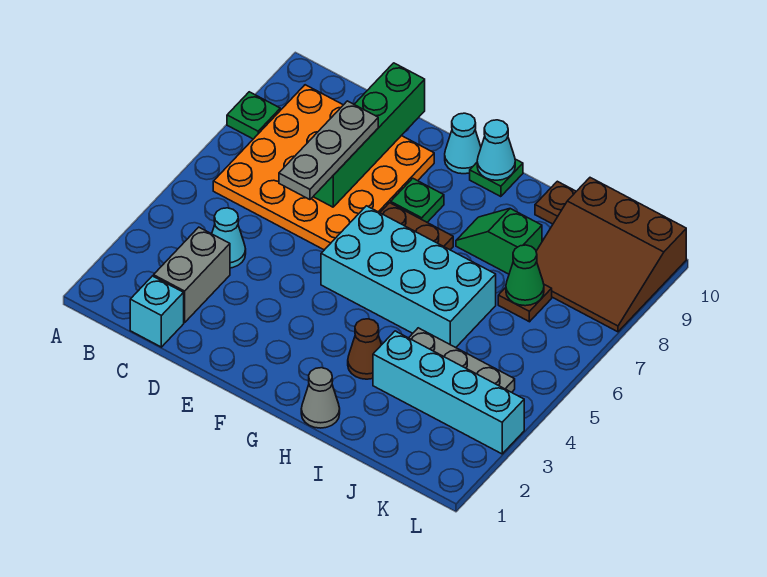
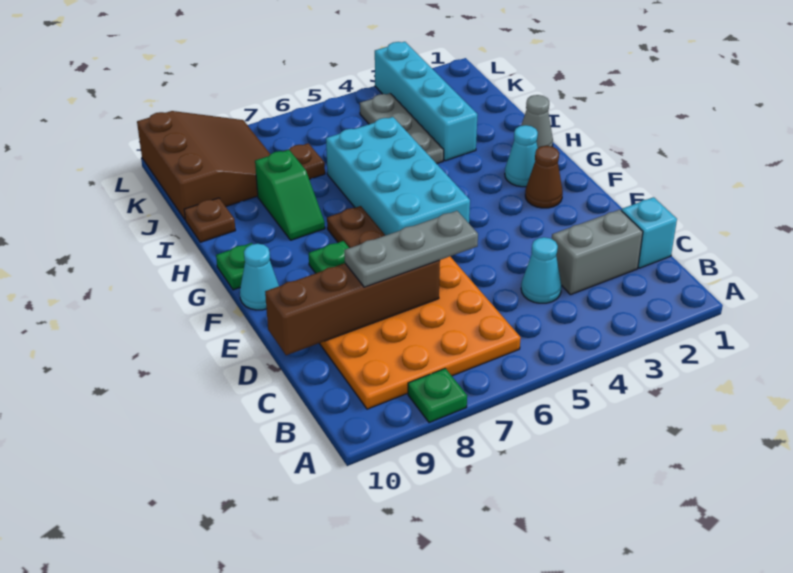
green brick D7:D10 level 2 -> brown brick D7:D10 level 2
cyan cone G10 level 2 -> cyan cone G2 level 1
brown cone H3 level 1 -> brown cone F2 level 1
green cone J7 level 2 -> none

